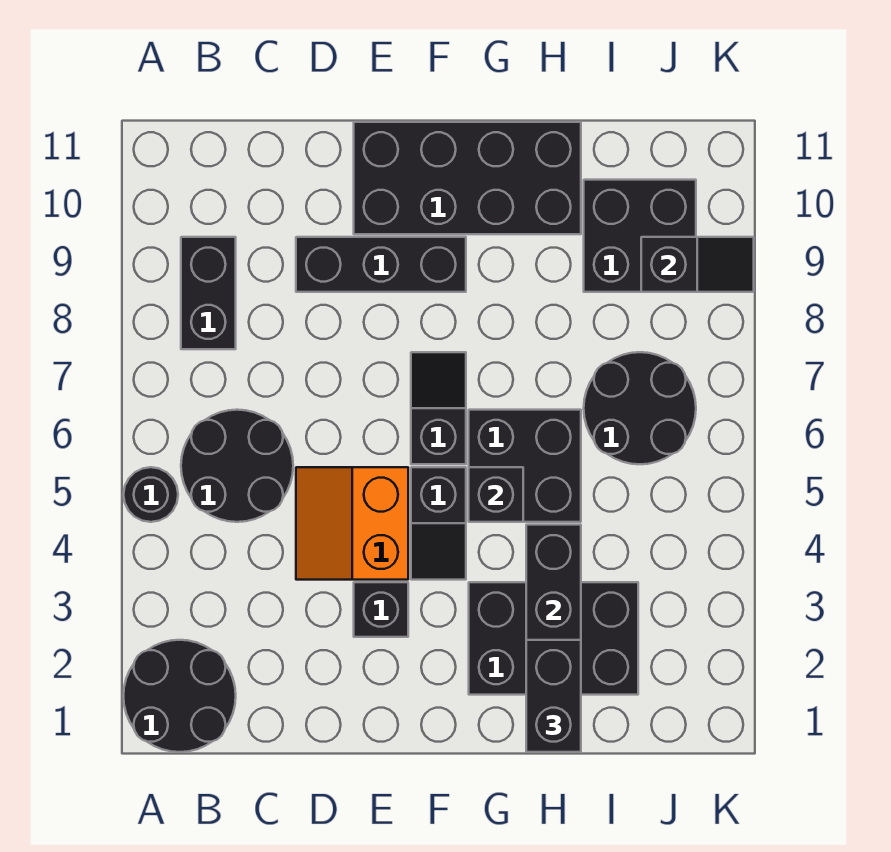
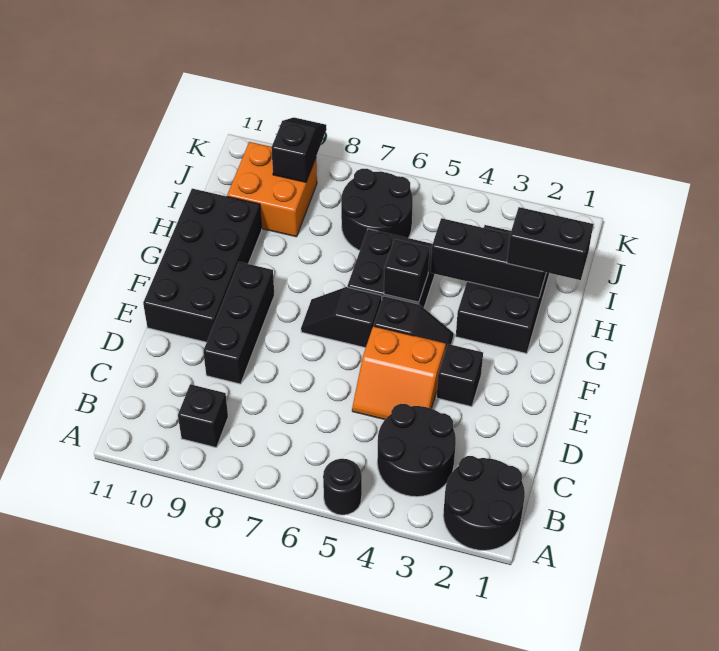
black round brick B5:C6 level 1 -> black round brick B3:C4 level 1
black brick B8:B9 level 1 -> black brick B9 level 1
black brick I9:J10 level 1 -> orange brick I9:J10 level 1

